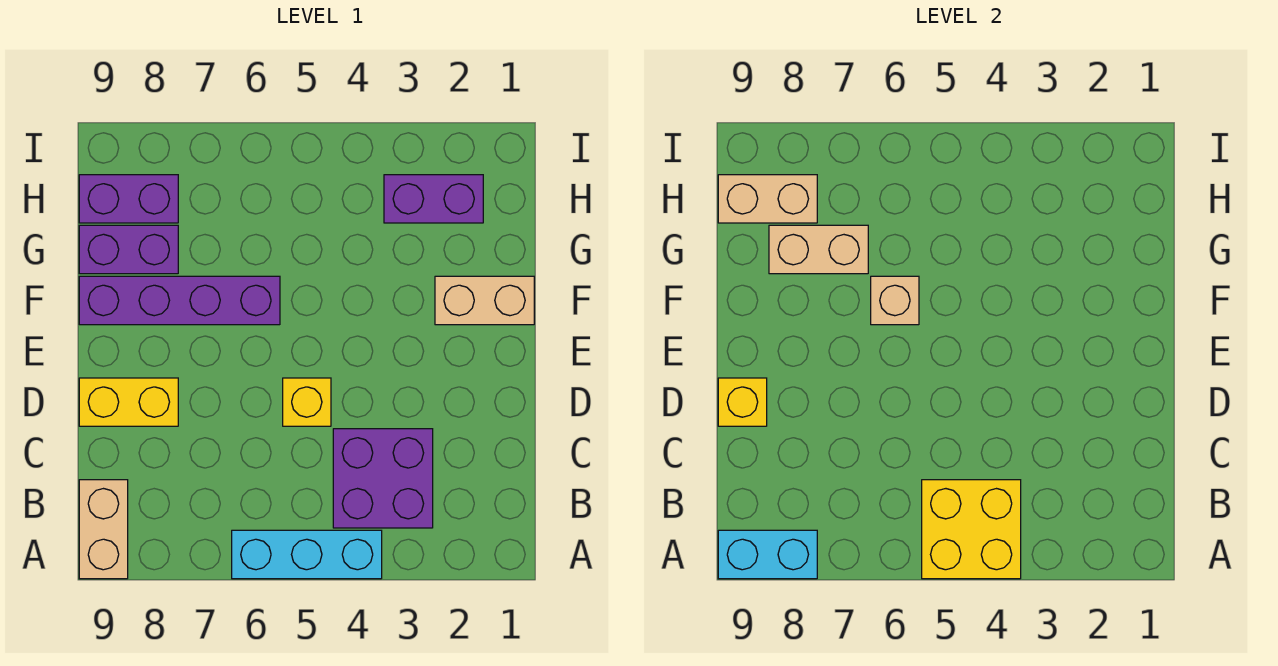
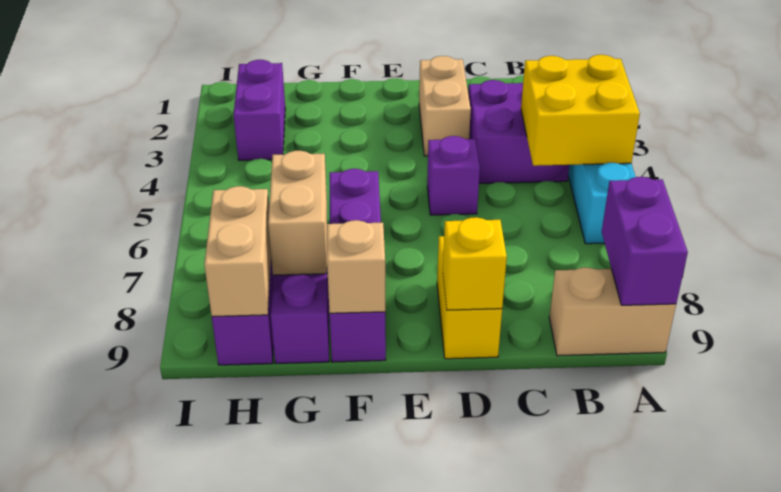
cyan brick A8:A9 level 2 -> purple brick A8:A9 level 2
yellow brick D5 level 1 -> purple brick D5 level 1
tan brick F1:F2 level 1 -> tan brick D2:D3 level 1
tan brick F6 level 2 -> tan brick F9 level 2

